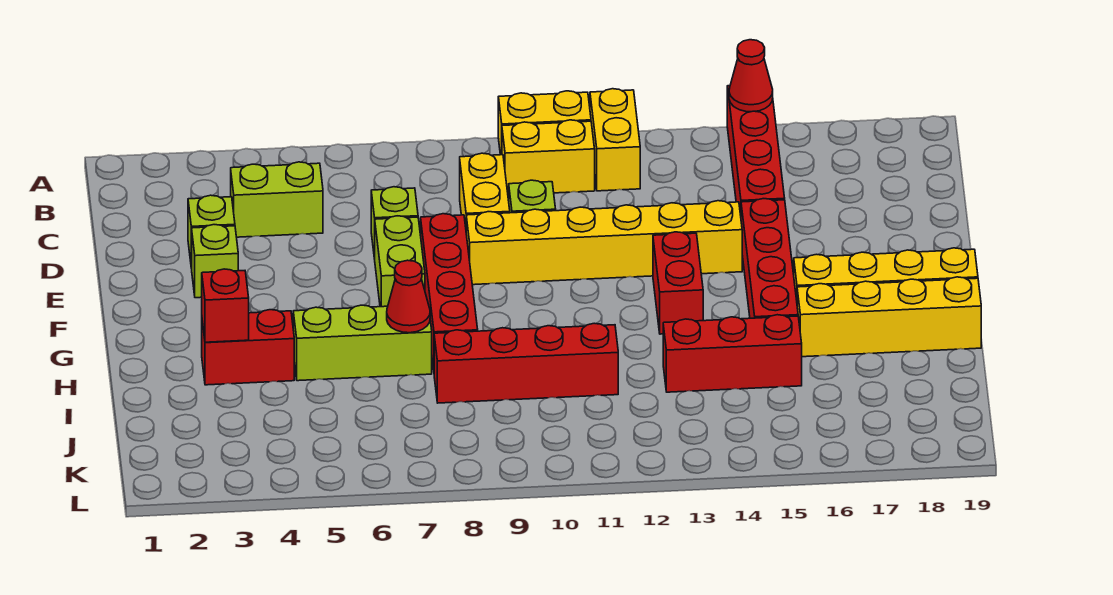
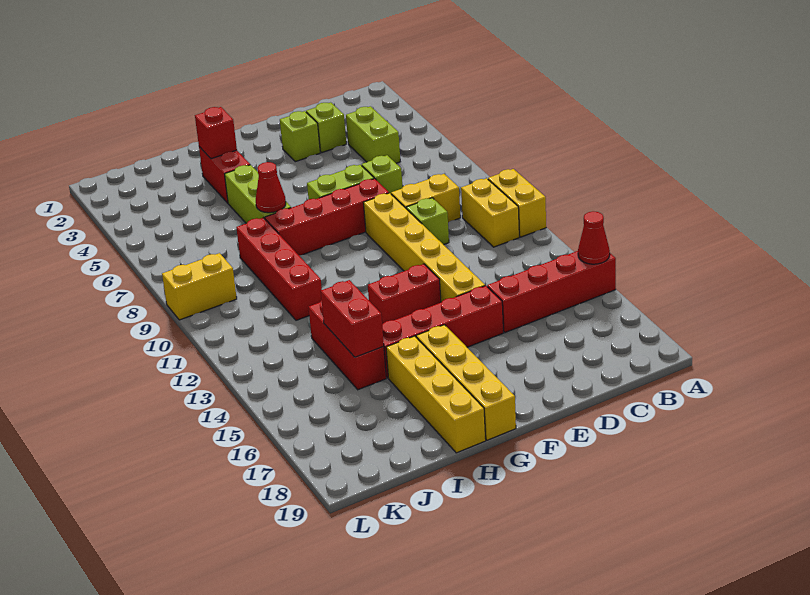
yellow brick A12:B12 level 1 -> yellow brick K9:L9 level 1
none -> red brick I14:I15 level 2

